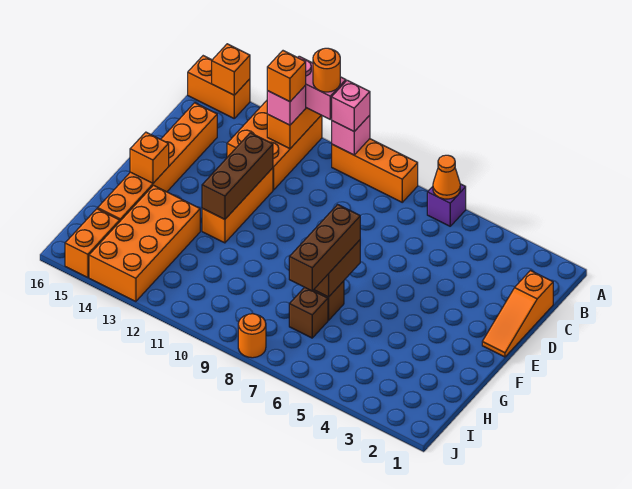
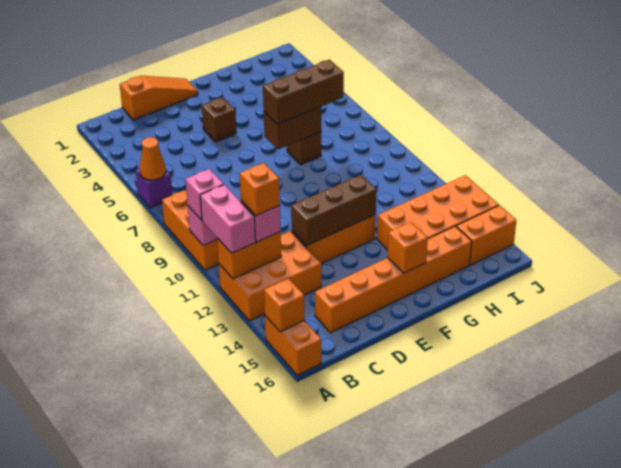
orange round brick A11 level 4 -> none
brown brick H7 level 1 -> brown brick E4 level 1
orange round brick J8 level 1 -> none

